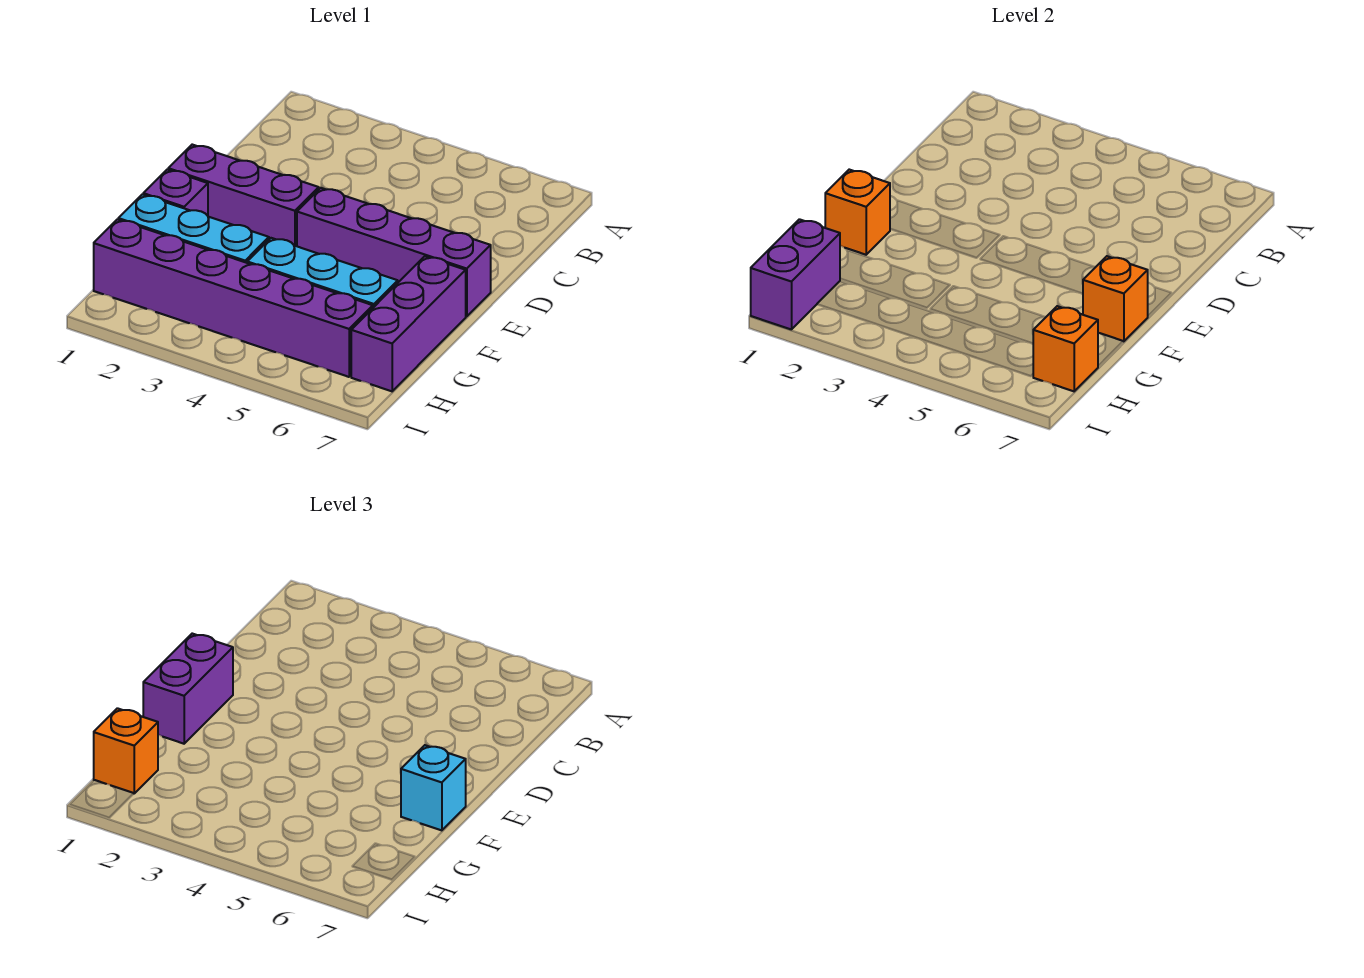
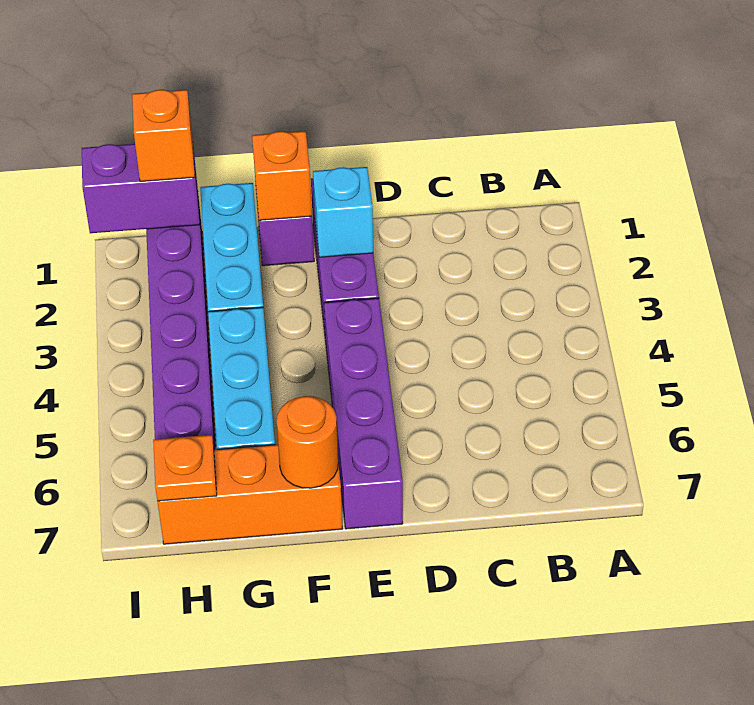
purple brick E1:F1 level 3 -> none
purple brick F7:H7 level 1 -> orange brick F7:H7 level 1
orange brick F7 level 2 -> orange round brick F7 level 2
cyan brick F7 level 3 -> cyan brick E2 level 2
orange brick H7 level 2 -> orange plate H7 level 2

